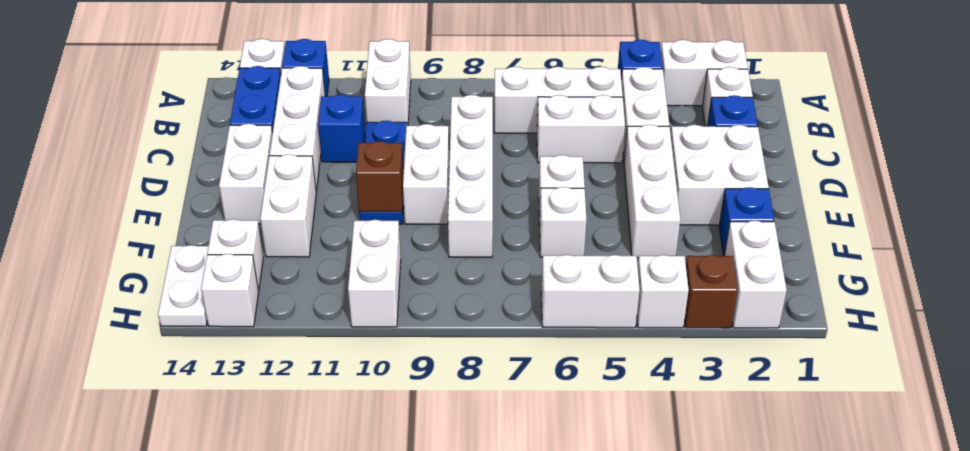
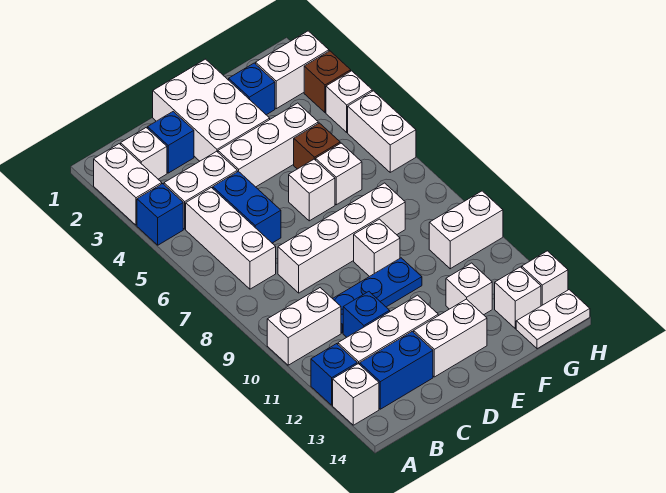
white brick C5:C6 level 1 -> blue brick C5:C6 level 1
white brick D2:E3 level 1 -> white brick D1:E3 level 1
white brick D9:E9 level 1 -> white brick E9 level 1
brown brick E10 level 2 -> brown brick F5 level 1
white brick E12:F12 level 1 -> white brick F12 level 1

